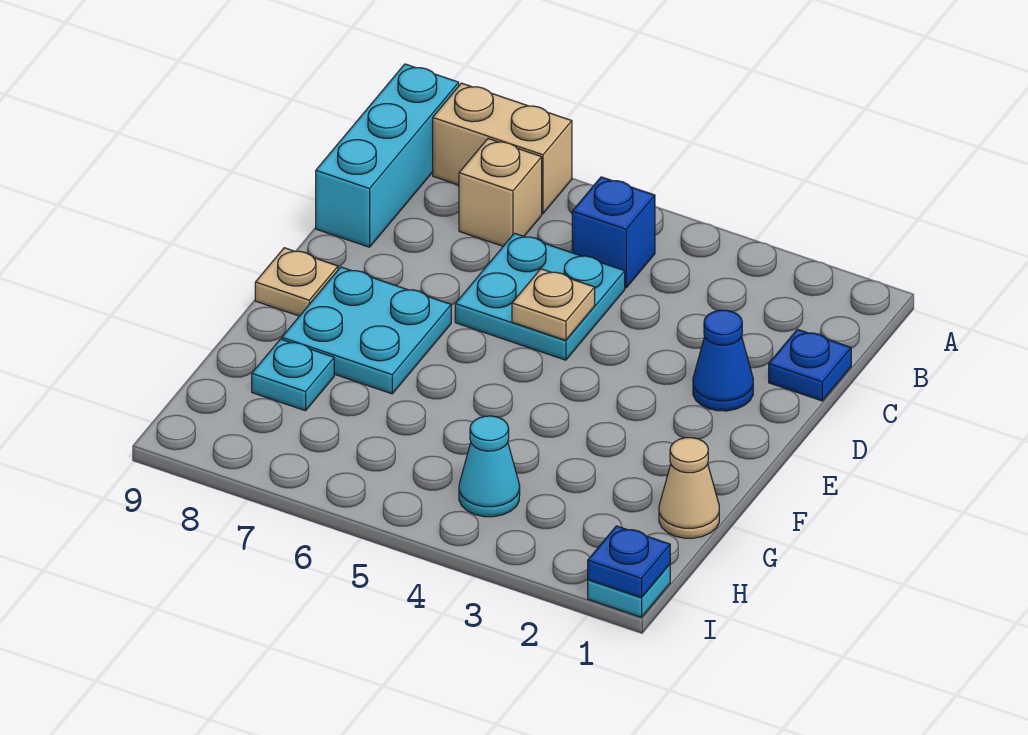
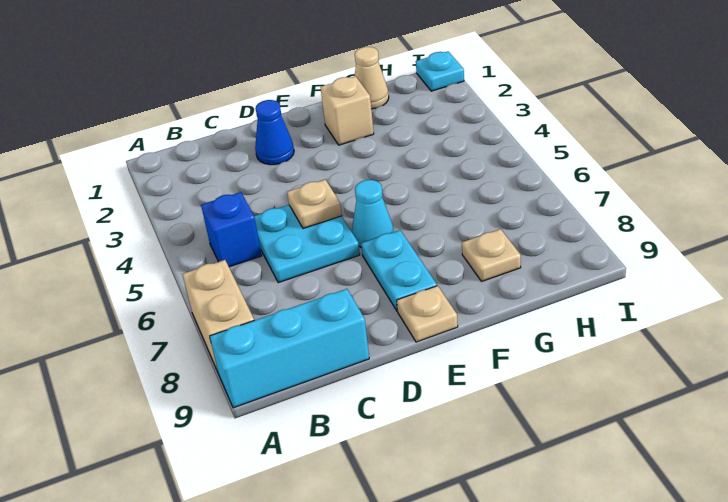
tan brick B7 level 1 -> tan brick F2 level 1
blue plate C1 level 1 -> none
cyan plate E7:F8 level 1 -> cyan plate E7:E8 level 1
cyan plate G8 level 1 -> tan plate G8 level 1
cyan cone H4 level 1 -> cyan cone E6 level 1
blue plate I1 level 2 -> none

